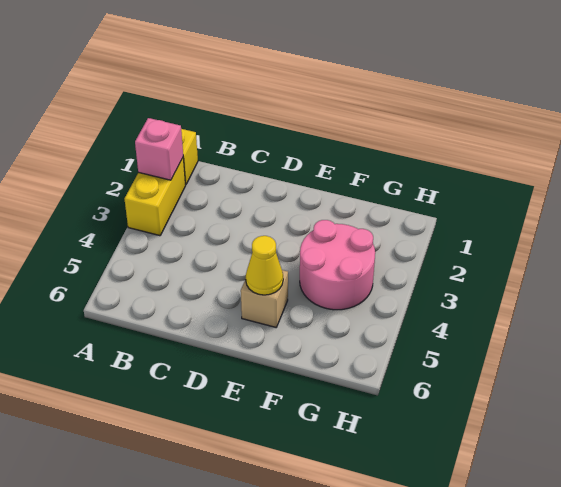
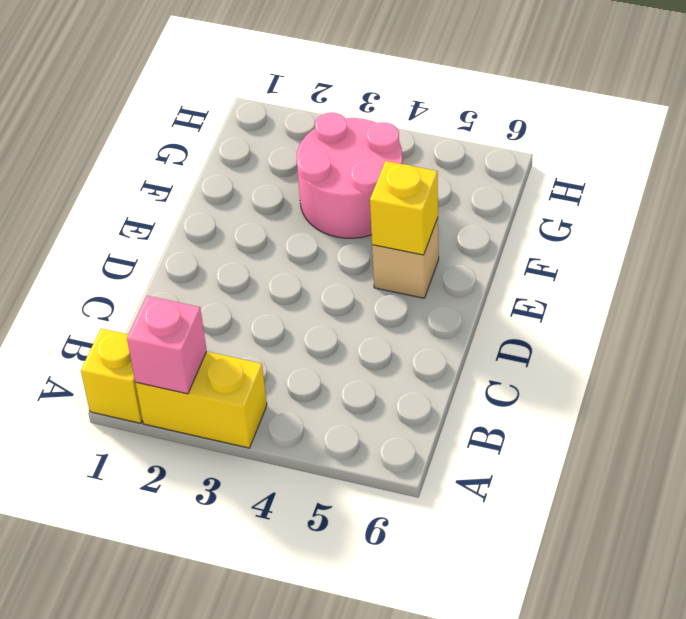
yellow cone E5 level 2 -> yellow brick E5 level 2

